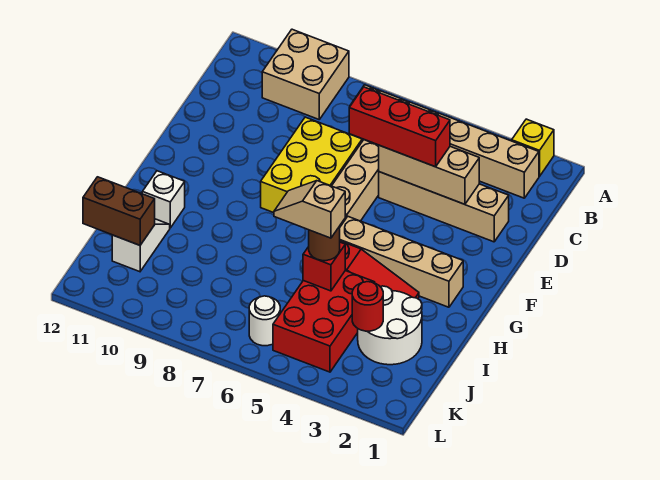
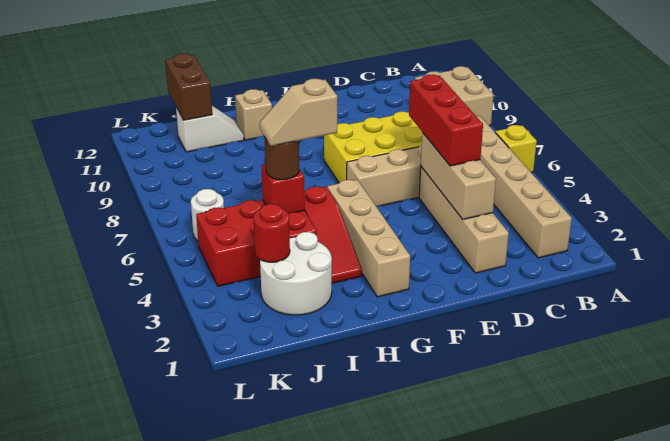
yellow brick A2 level 1 -> yellow brick A6 level 1
white brick H11 level 1 -> tan brick H11 level 1
tan slope I5:I6 level 4 top 5 -> tan slope H5:I5 level 4 top H

